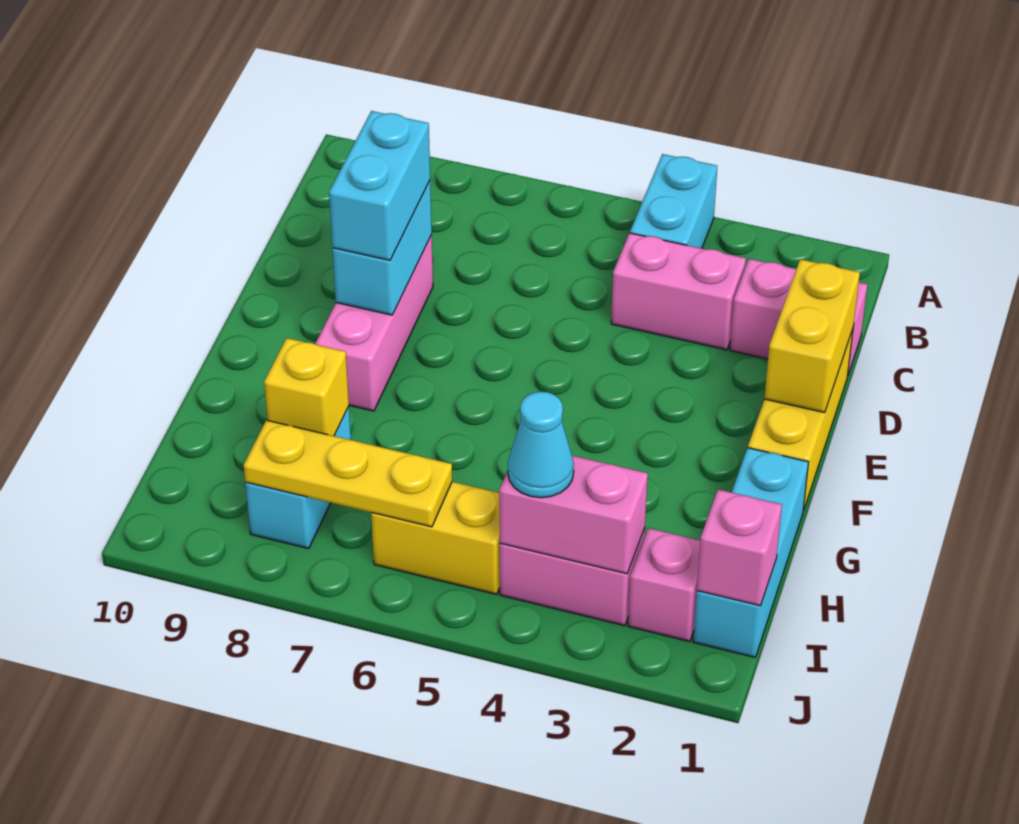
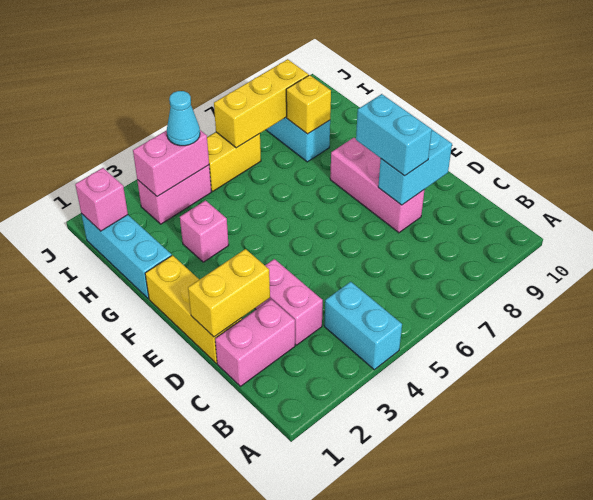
pink brick C3:C4 level 1 -> pink brick C3:D3 level 1
yellow brick D1:E1 level 2 -> yellow brick D1:D2 level 2
cyan brick D8:E8 level 2 -> cyan brick D8:D9 level 2
pink brick I2 level 1 -> pink brick G3 level 1
yellow plate I6:I8 level 2 -> yellow brick I6:I8 level 2

